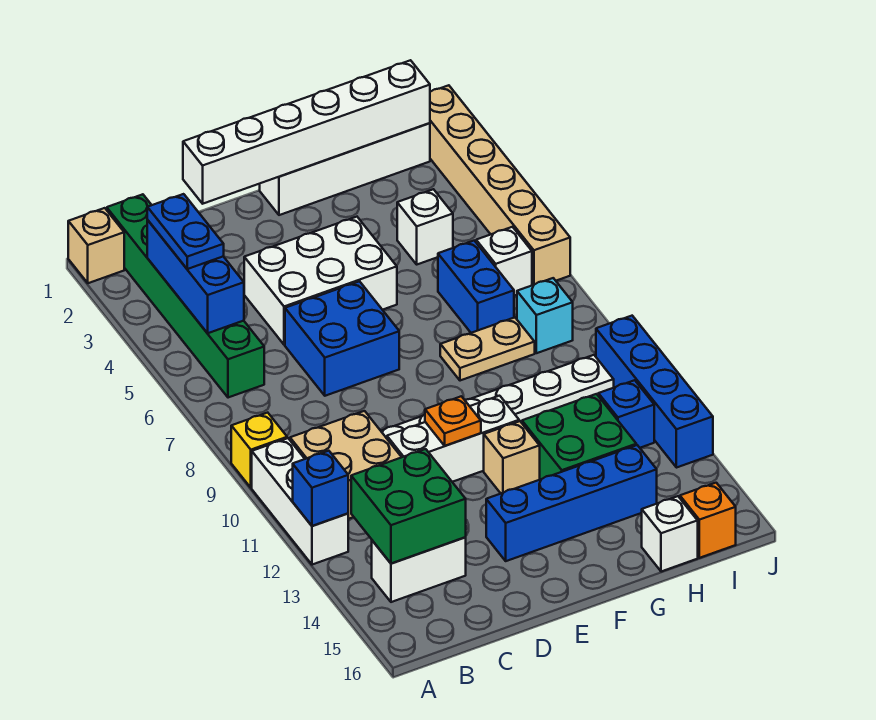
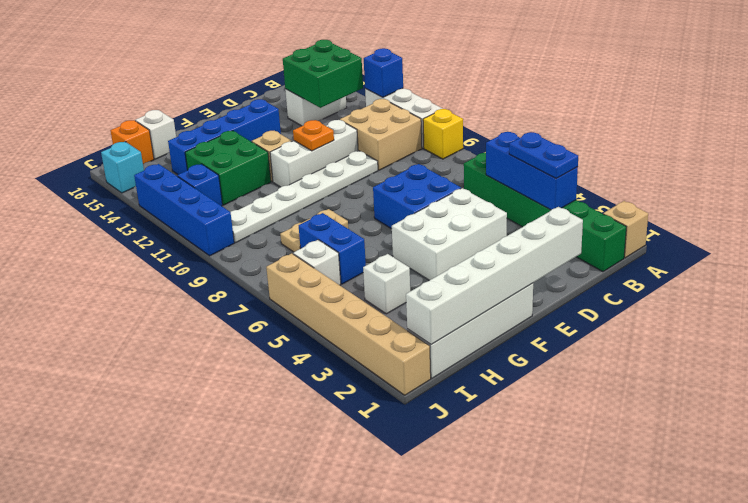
cyan brick I8 level 1 -> cyan brick J15 level 1

